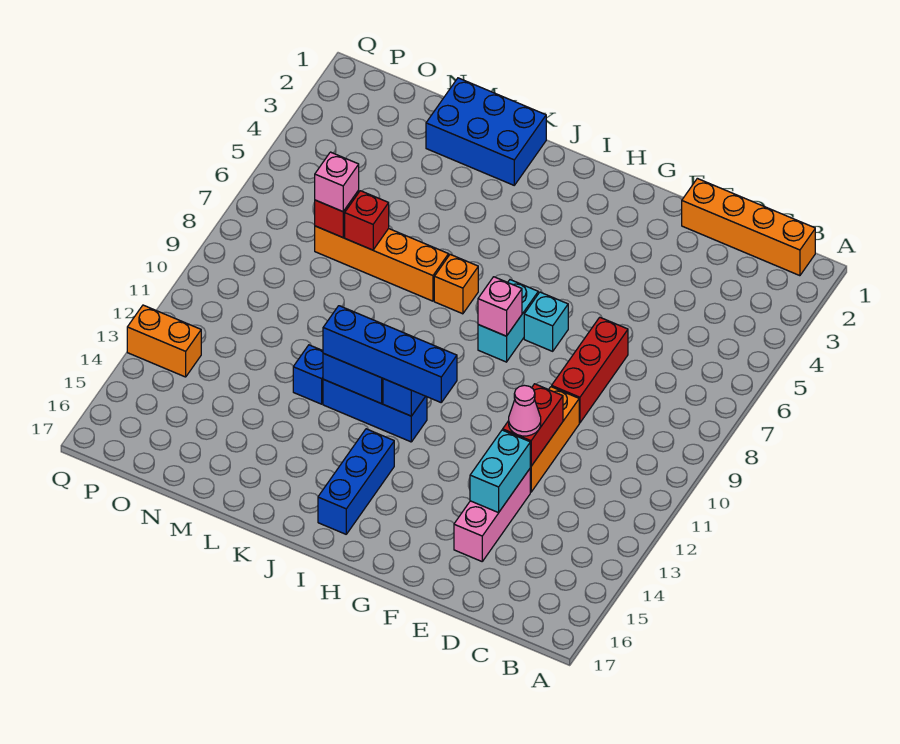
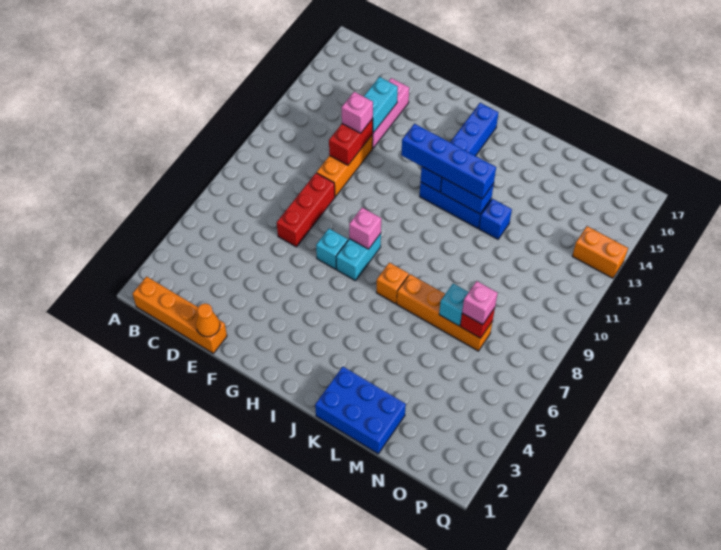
none -> orange cone E1 level 2
pink cone E12 level 3 -> pink brick E12 level 3
red brick M7 level 2 -> cyan brick M7 level 2

